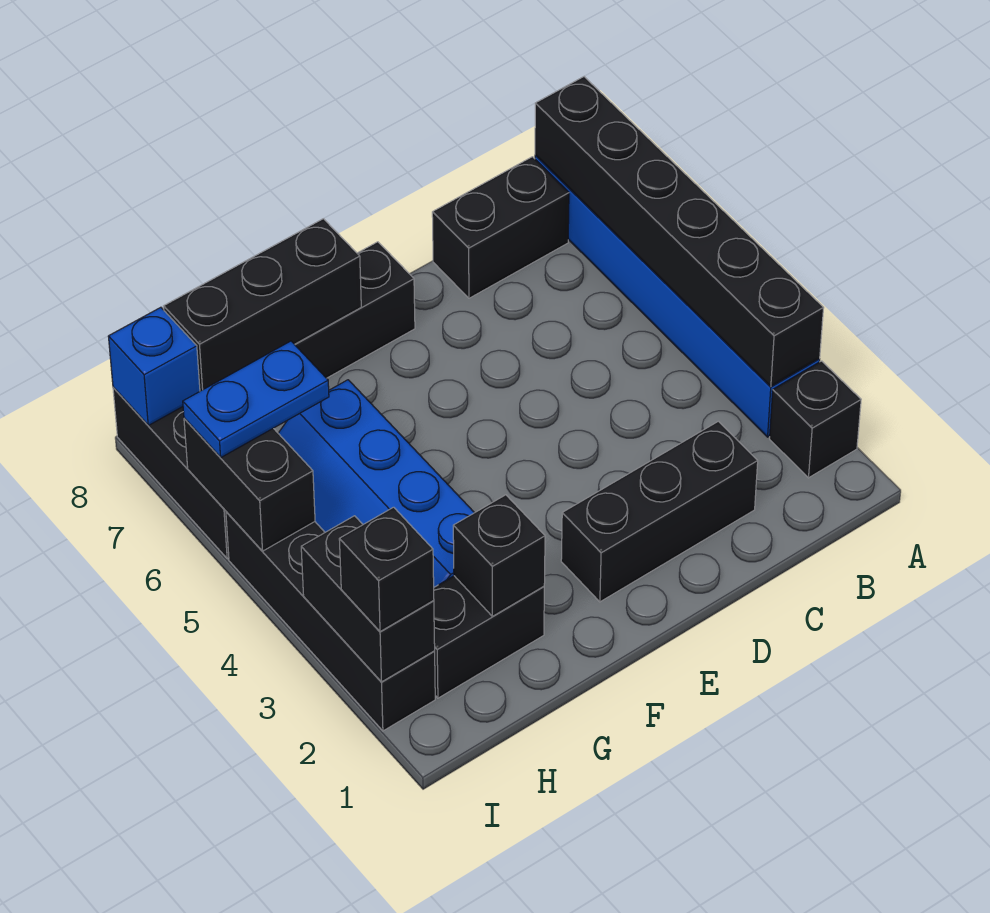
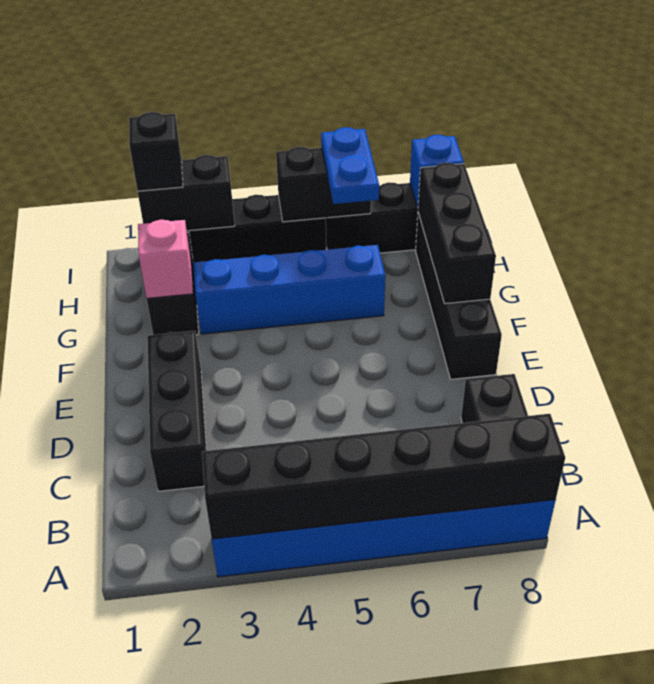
black brick A2 level 1 -> none
black brick G2 level 2 -> pink brick G2 level 2

